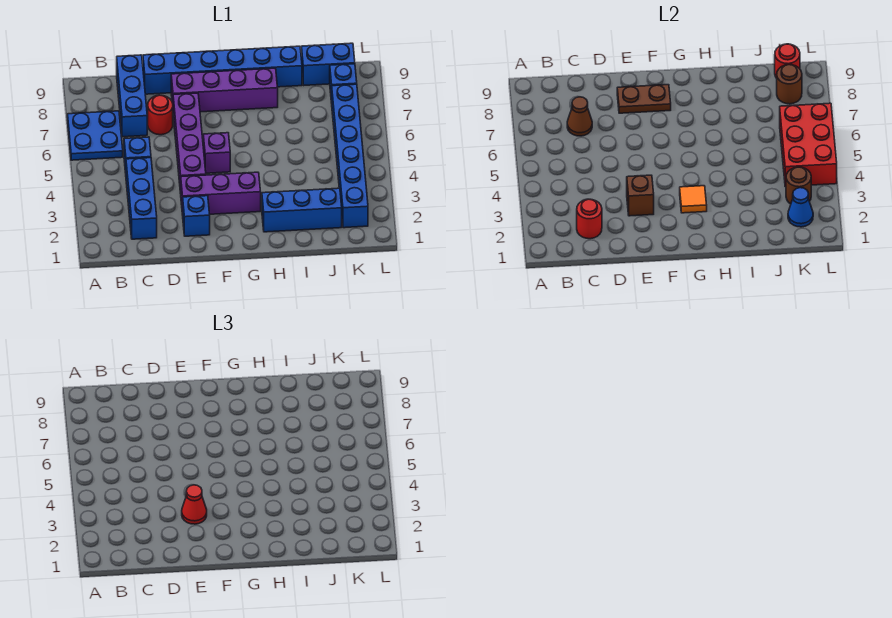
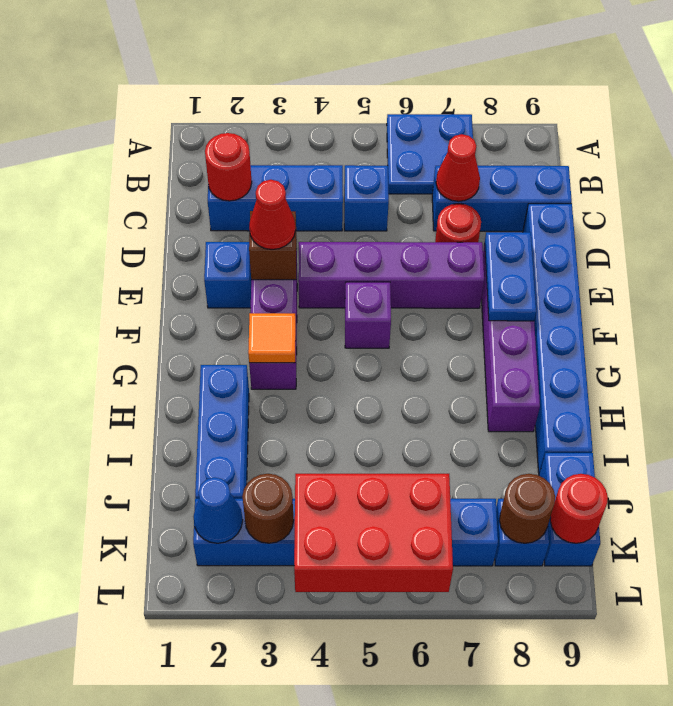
brown cone C7 level 2 -> red cone C7 level 2
brown plate E8:F8 level 2 -> blue plate E8:F8 level 2

